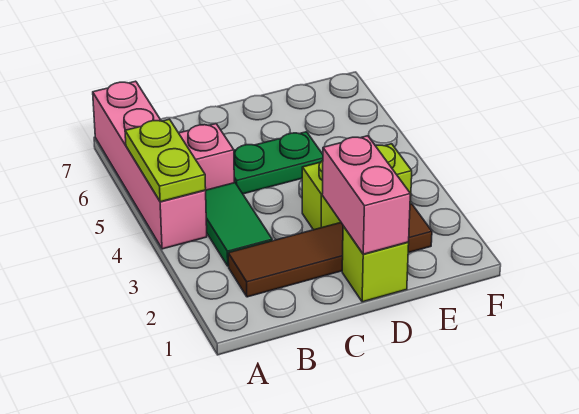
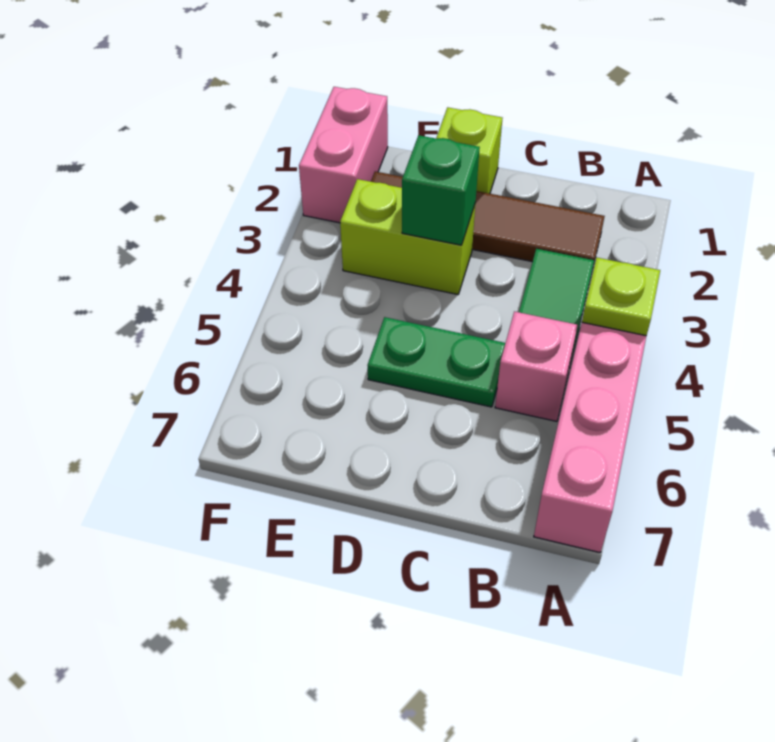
lime plate A4:A5 level 2 -> lime plate A4 level 2
pink brick D1:D2 level 2 -> pink brick F1:F2 level 1
none -> green brick D3 level 2

